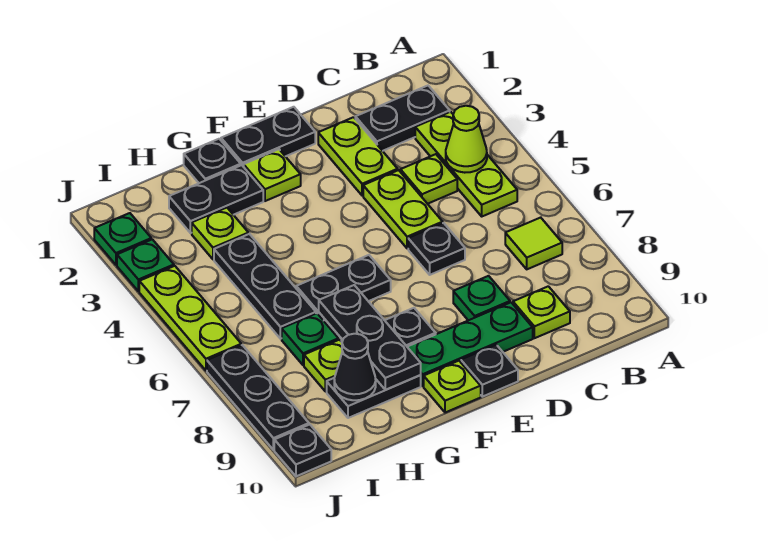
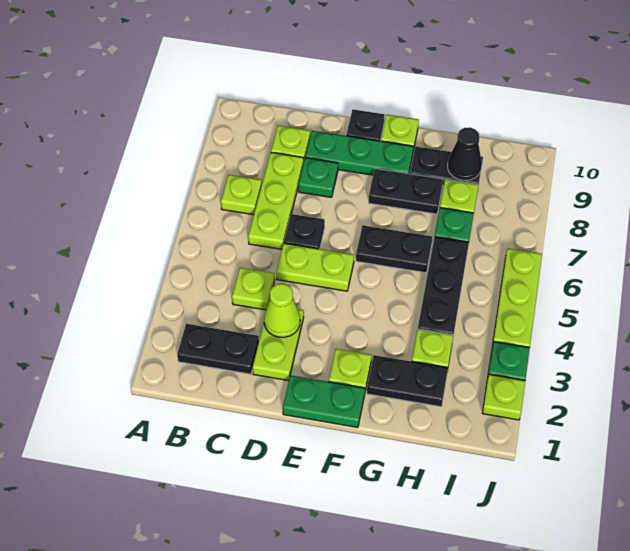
lime plate B3:B5 level 1 -> lime plate C6:C8 level 1
lime cone B4 level 2 -> lime cone D3 level 2
lime tile B7 level 1 -> lime plate B7 level 1
lime plate D4:D5 level 1 -> lime plate D5:E5 level 1
black plate E1:F1 level 1 -> green plate E1:F1 level 1
black plate G1 level 1 -> none
black plate G7:G9 level 2 -> none
green plate J2 level 1 -> lime plate J2 level 1
black plate J7:J9 level 1 -> none
black plate J10 level 1 -> none

